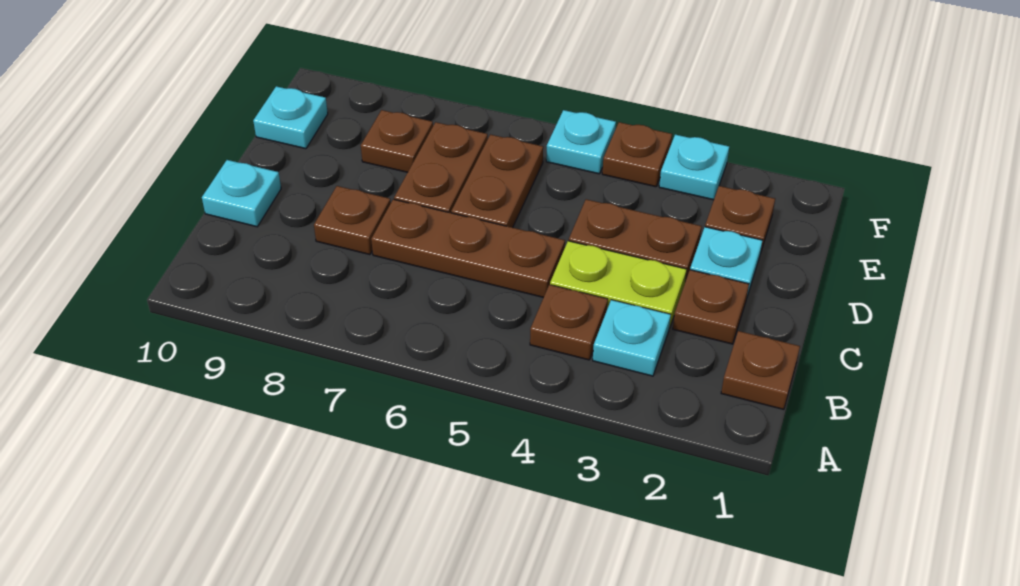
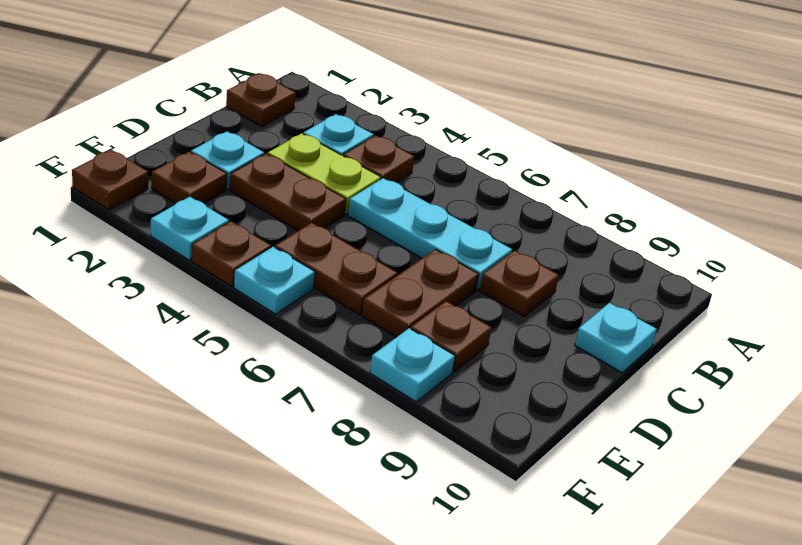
brown plate C2 level 1 -> brown plate F1 level 1
brown plate C5:C7 level 1 -> cyan plate C5:C7 level 1
brown plate D6:E6 level 1 -> brown plate E5:E6 level 1
cyan plate E10 level 1 -> cyan plate F8 level 1

